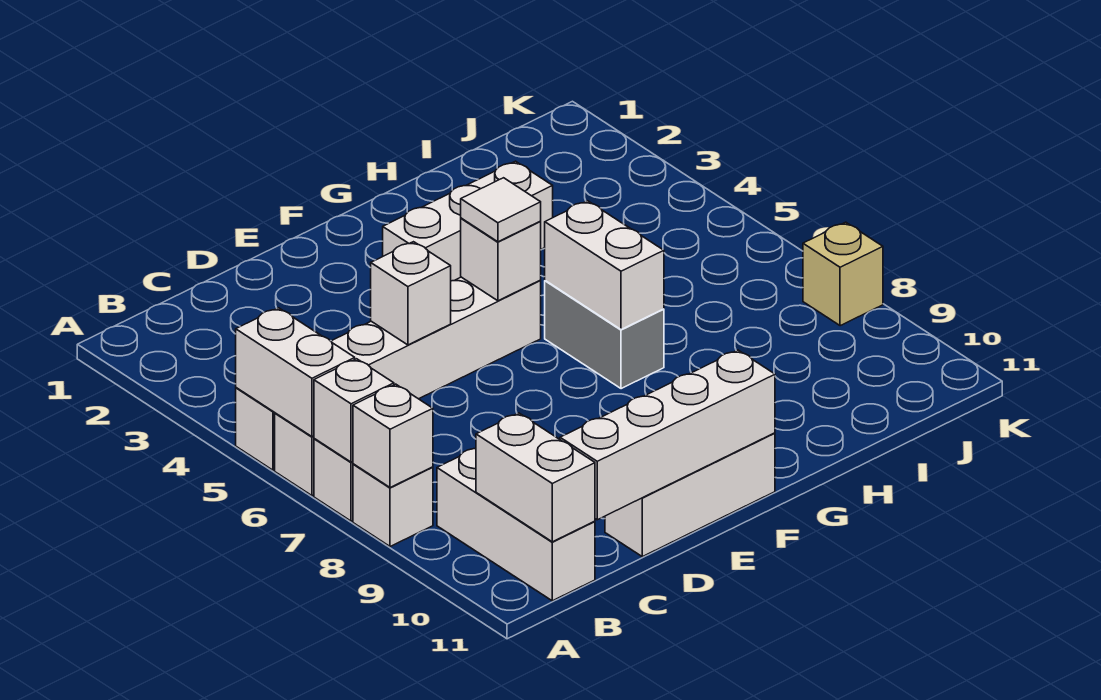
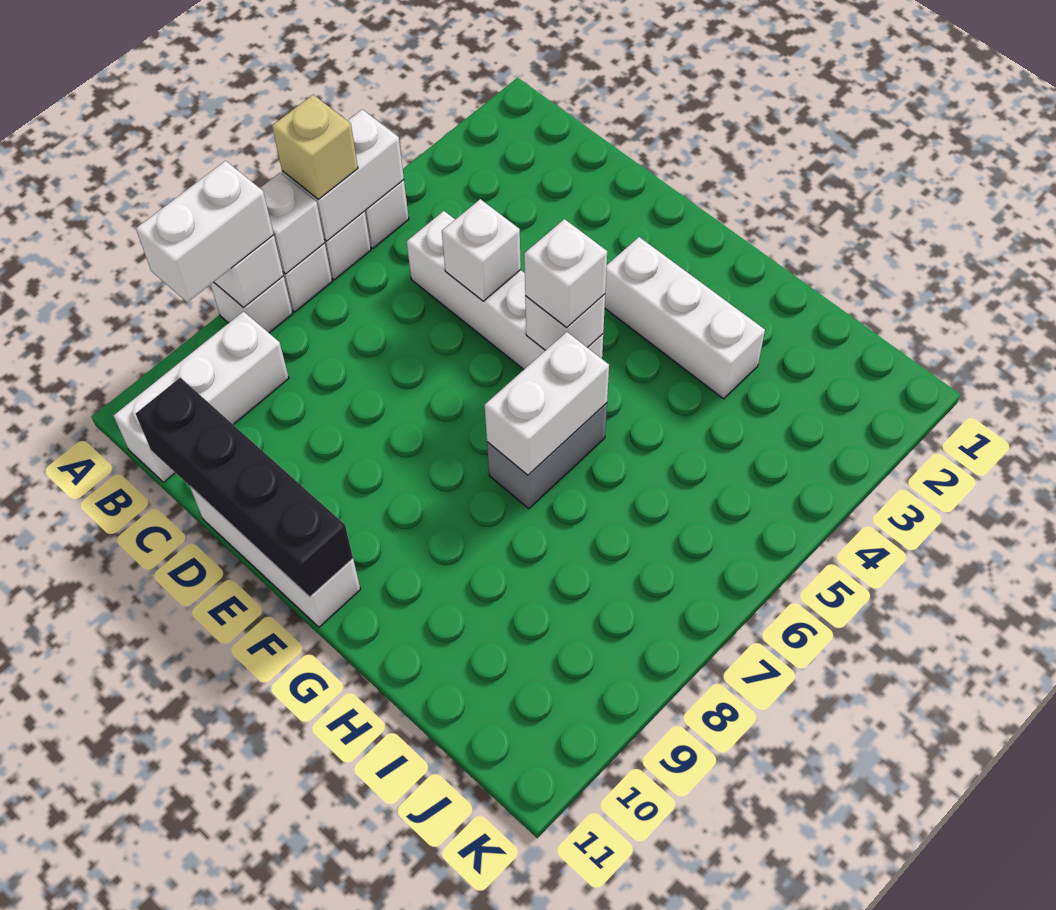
white brick B10:B11 level 2 -> white brick A8:A9 level 3
white brick C11:F11 level 2 -> black brick C11:F11 level 2
white tile F5 level 3 -> white brick F5 level 3
tan brick K8 level 1 -> tan brick A6 level 3

